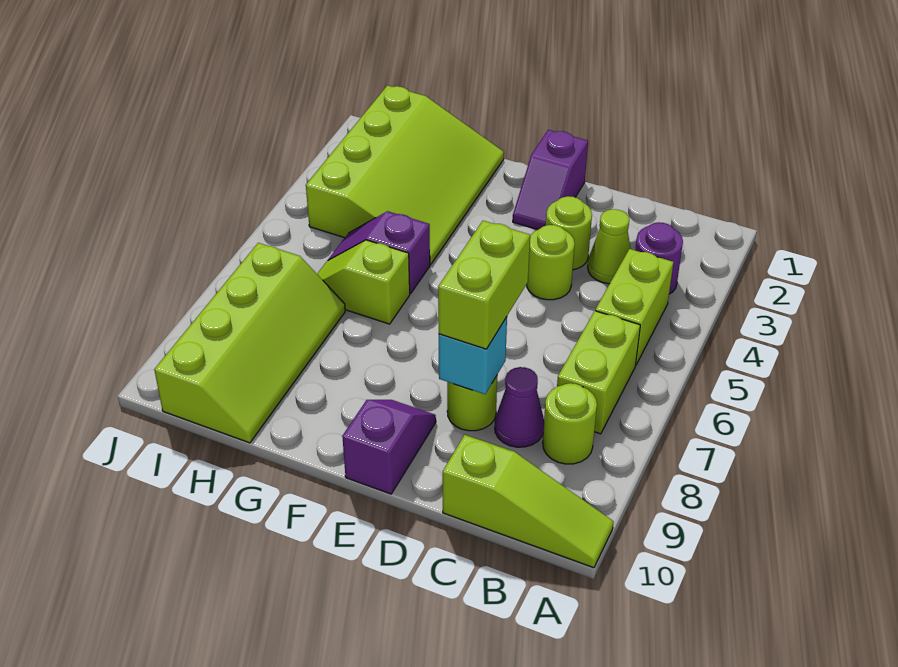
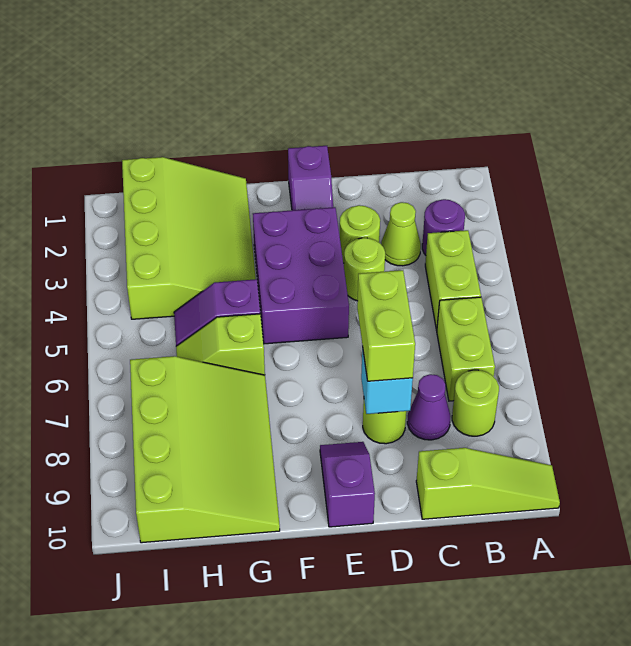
none -> purple brick E3:F5 level 1
lime slope H7:I10 level 1 top I -> lime slope G7:I10 level 1 top I

